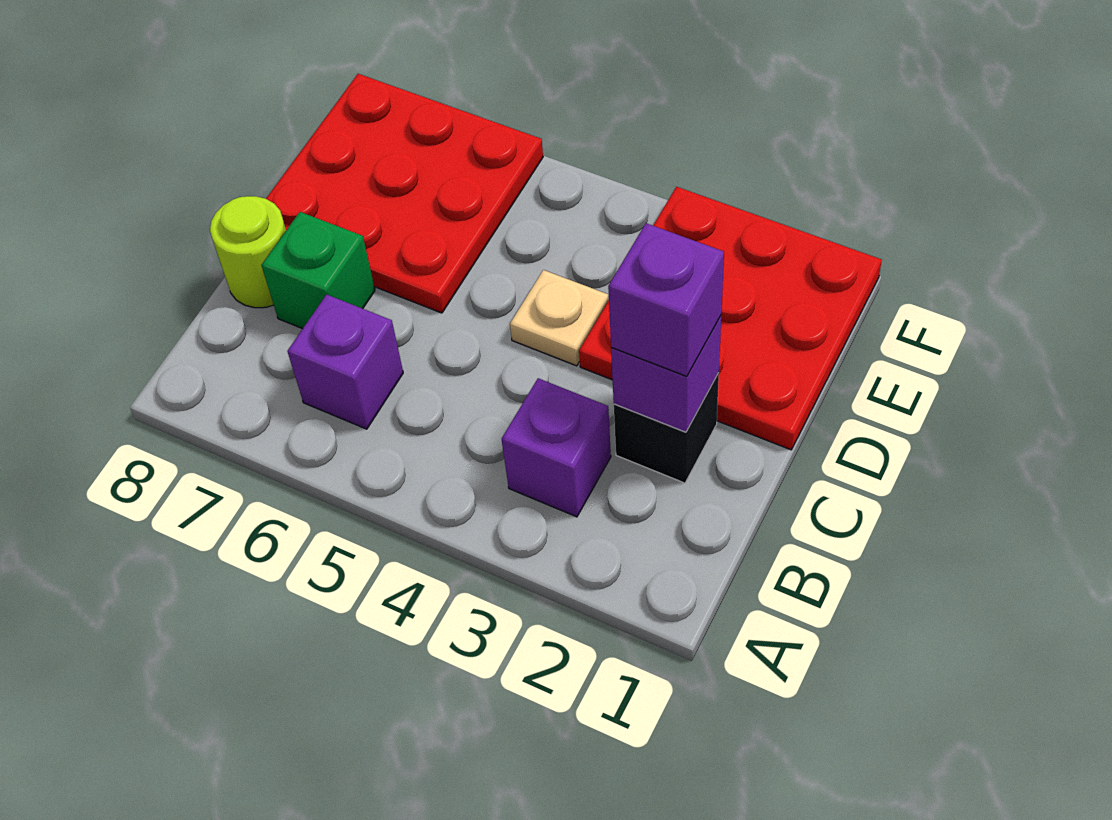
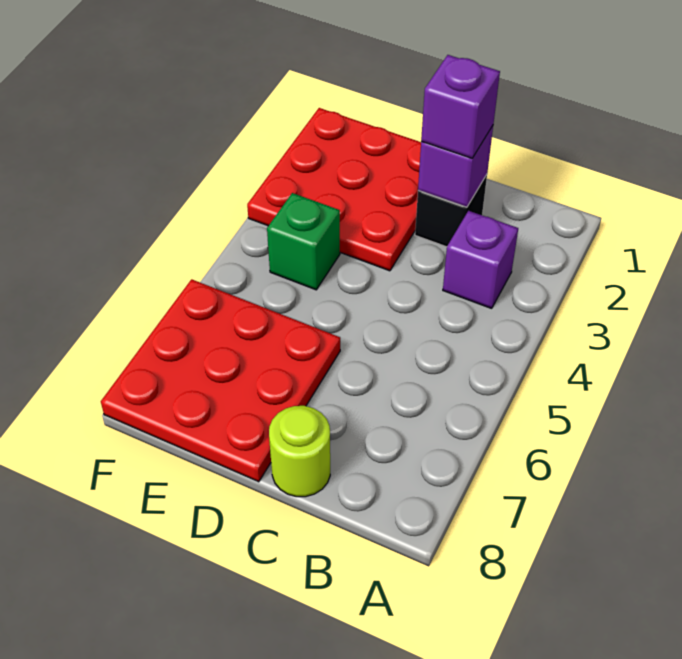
purple brick B6 level 1 -> none
green brick C7 level 1 -> green brick E4 level 1
tan plate D4 level 1 -> none

